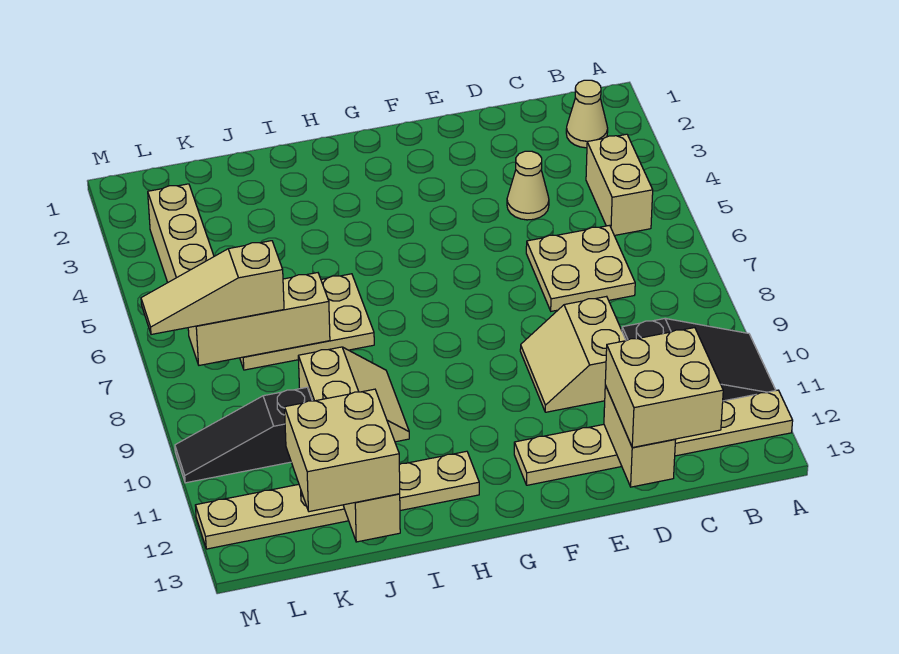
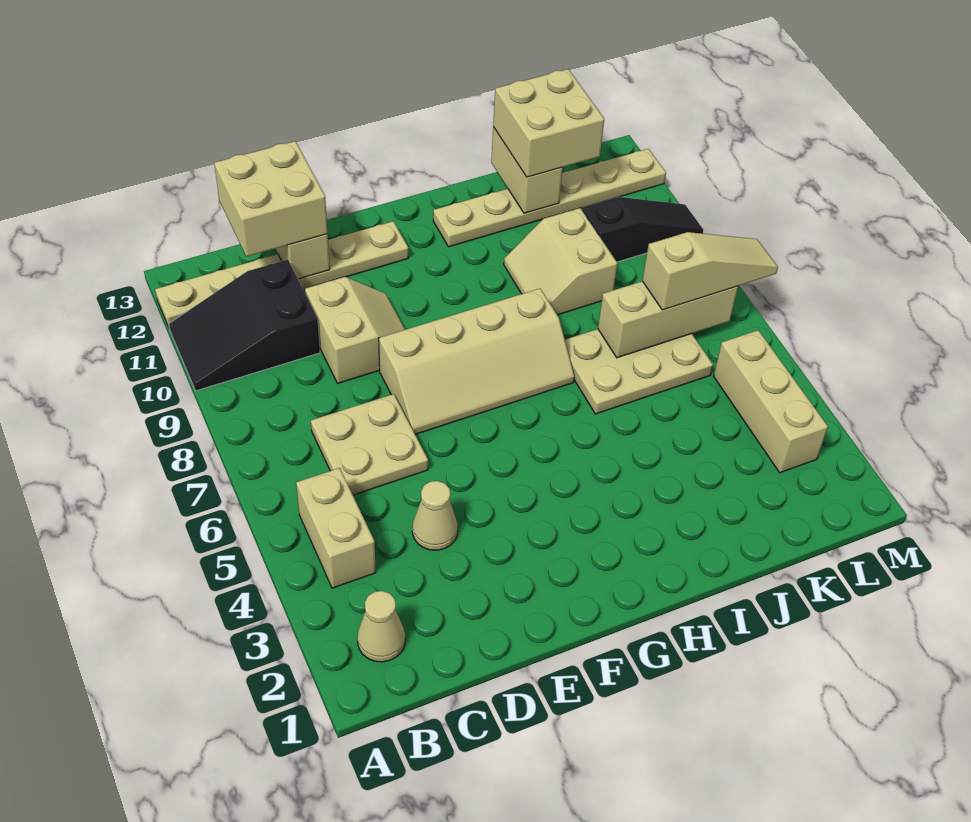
none -> tan slope E7:H8 level 1 top 8

